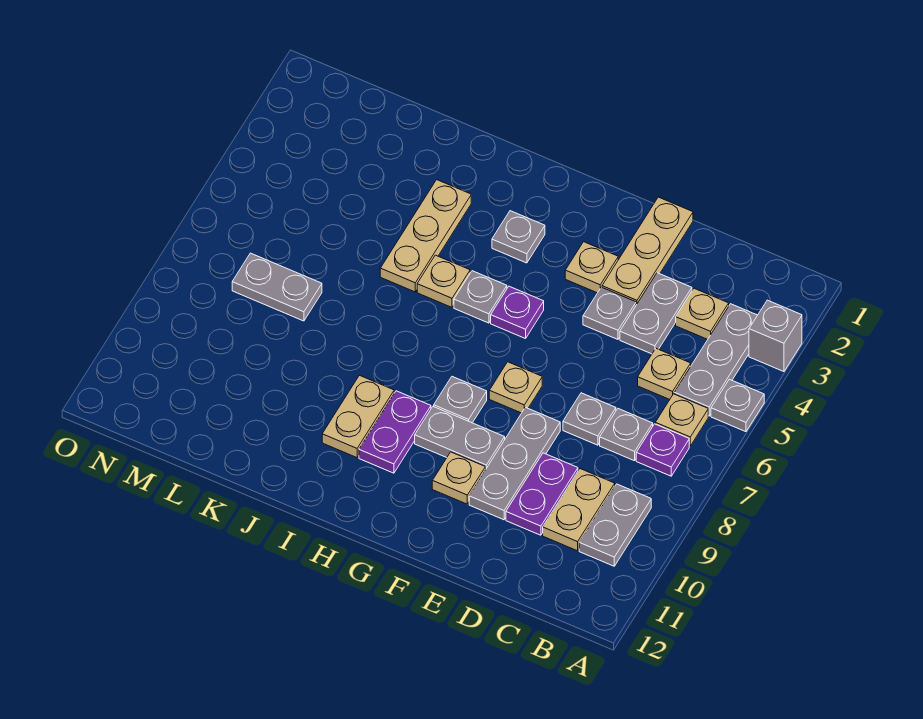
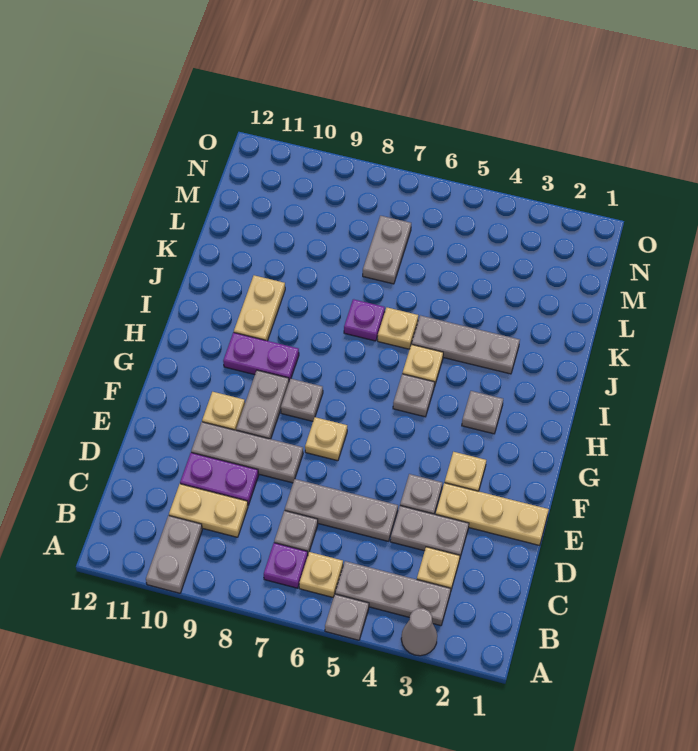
grey brick A3 level 1 -> grey cone A3 level 1
grey plate B9:B10 level 1 -> grey plate A10:B10 level 1
tan plate C5 level 1 -> tan plate J6 level 1
grey plate D7 level 1 -> grey plate D5:D7 level 1
purple plate G5 level 1 -> purple plate J7 level 1
tan plate I9:I10 level 1 -> tan plate I10:J10 level 1
tan plate J3:J5 level 1 -> grey plate J3:J5 level 1

